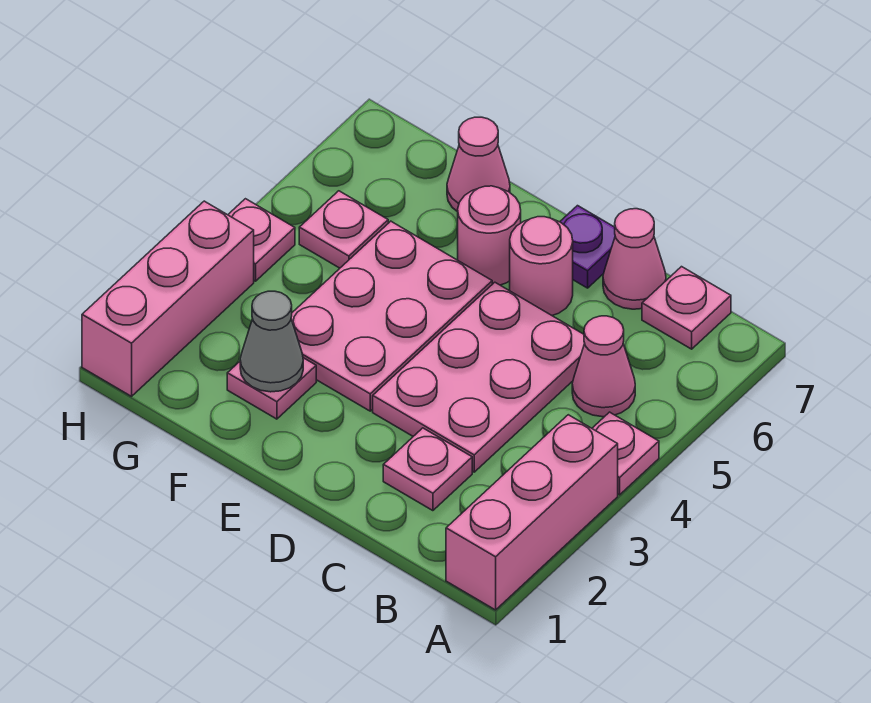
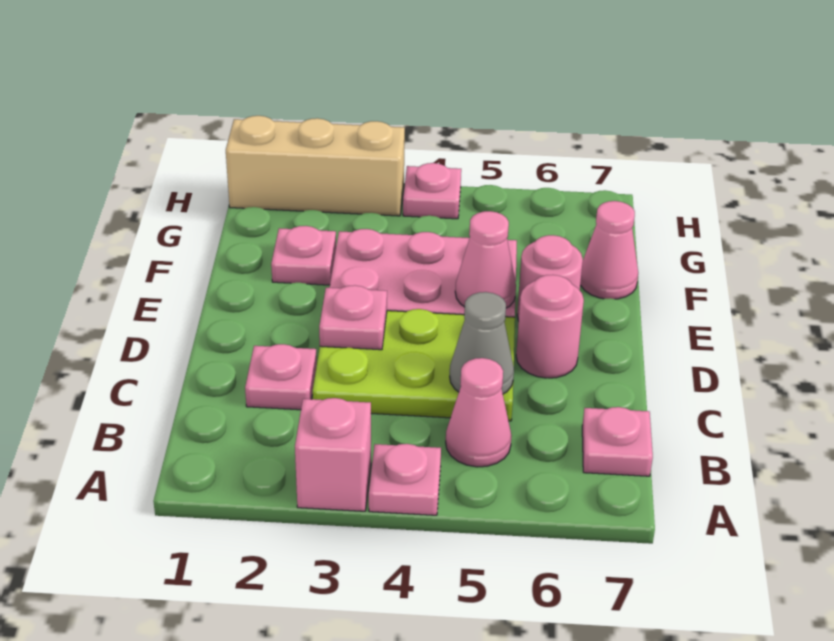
pink brick A1:A3 level 1 -> pink brick A3 level 1
pink plate C3:D5 level 1 -> lime plate C3:D5 level 1
pink cone C7 level 1 -> pink cone E5 level 2
purple plate D7 level 1 -> none
grey cone F2 level 2 -> grey cone C5 level 2
pink plate G5 level 1 -> pink plate D3 level 2
pink brick H1:H3 level 1 -> tan brick H1:H3 level 1

